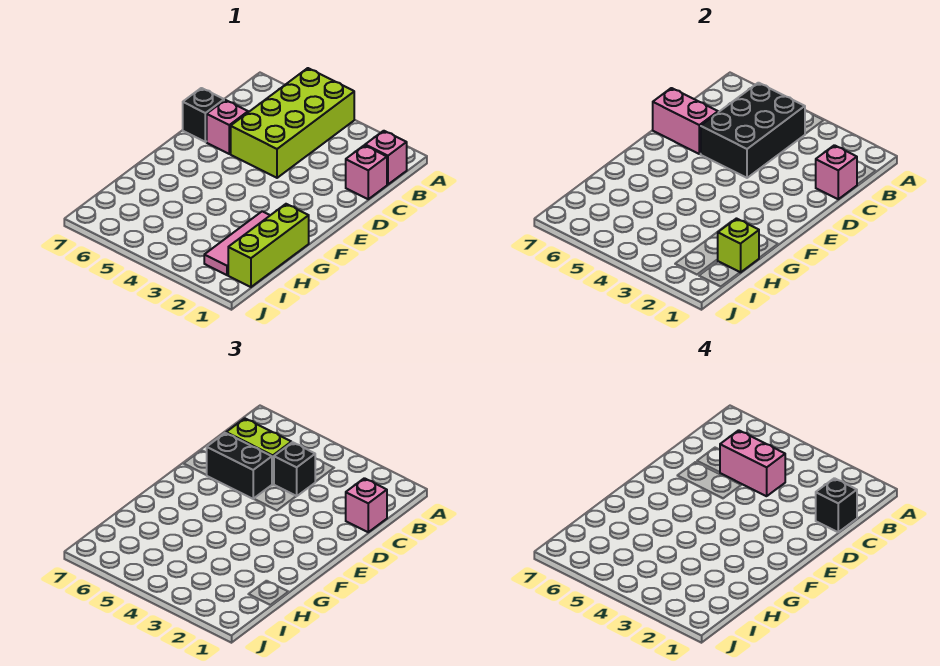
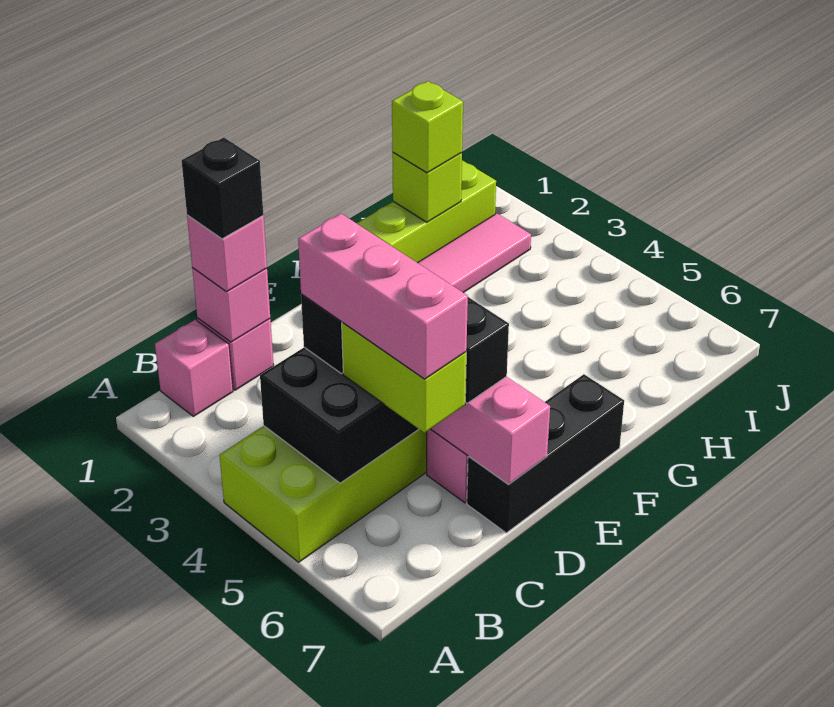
pink brick C4:C5 level 4 -> pink brick C4:C6 level 4
black brick D7 level 1 -> black brick D7:F7 level 1
none -> lime brick H1 level 3

